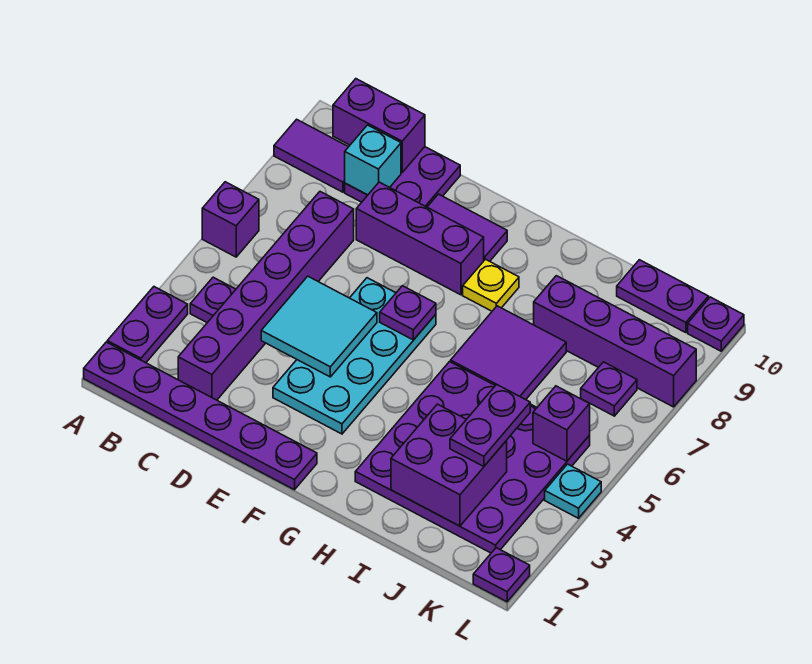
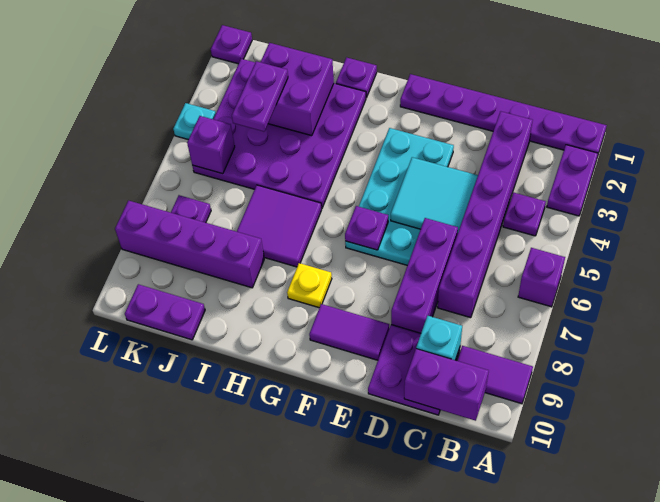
purple brick D8:F8 level 1 -> purple brick D6:D8 level 1
purple plate L10 level 1 -> purple plate H1 level 1

